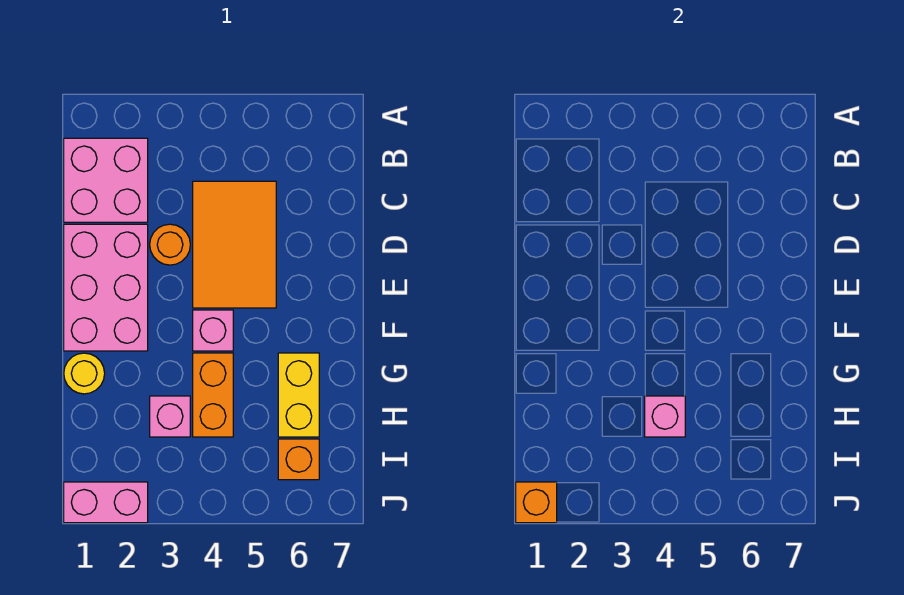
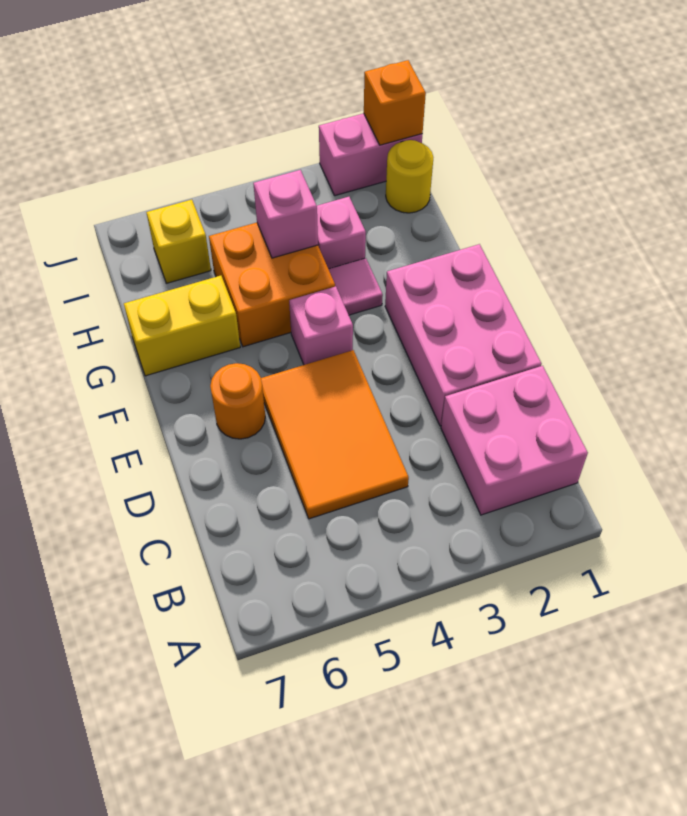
orange round brick D3 level 1 -> orange round brick E6 level 1
yellow round brick G1 level 1 -> yellow round brick I1 level 1
none -> pink tile G3 level 1
orange brick G4:H4 level 1 -> orange brick G4:H5 level 1
yellow brick G6:H6 level 1 -> yellow brick G6:G7 level 1
orange brick I6 level 1 -> yellow brick I6 level 1

